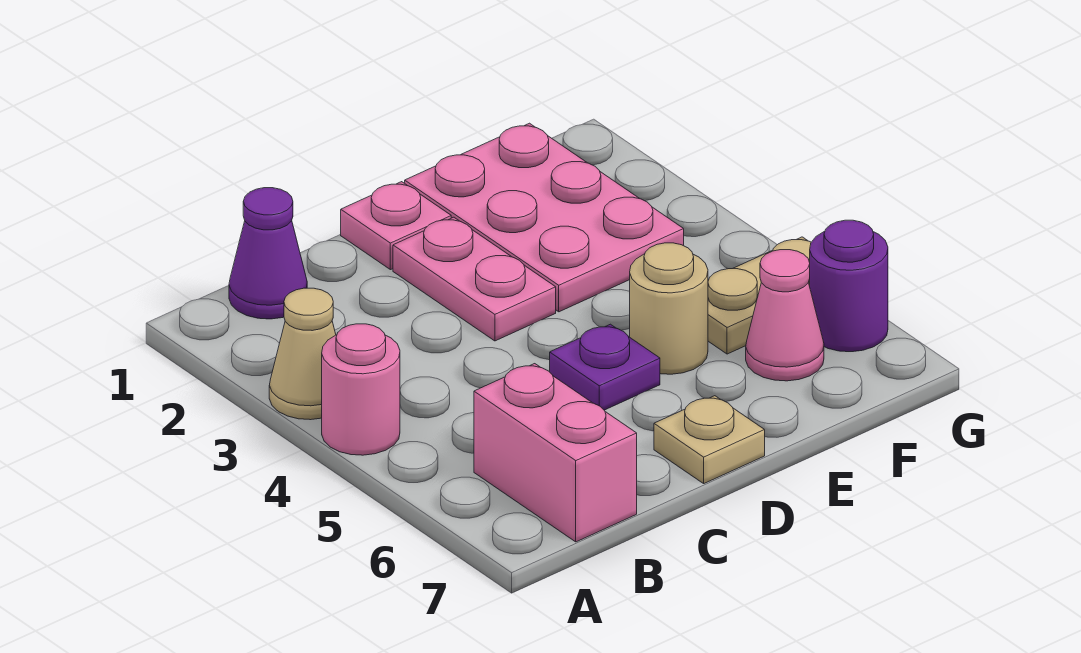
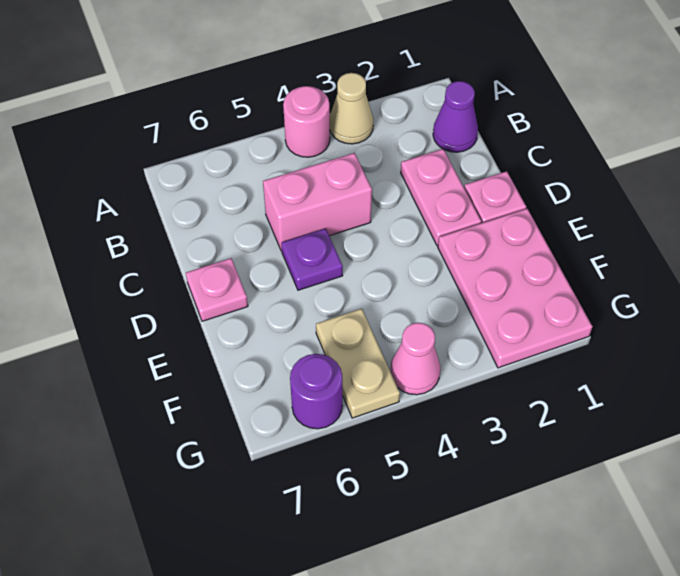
pink brick B6:B7 level 1 -> pink brick C4:C5 level 1
pink plate D2:D3 level 1 -> pink plate C2:D2 level 1
tan plate D7 level 1 -> pink plate D7 level 1
pink plate E1:F3 level 1 -> pink plate E1:G2 level 1
tan round brick E5 level 1 -> none
pink cone F6 level 1 -> pink cone G4 level 1

